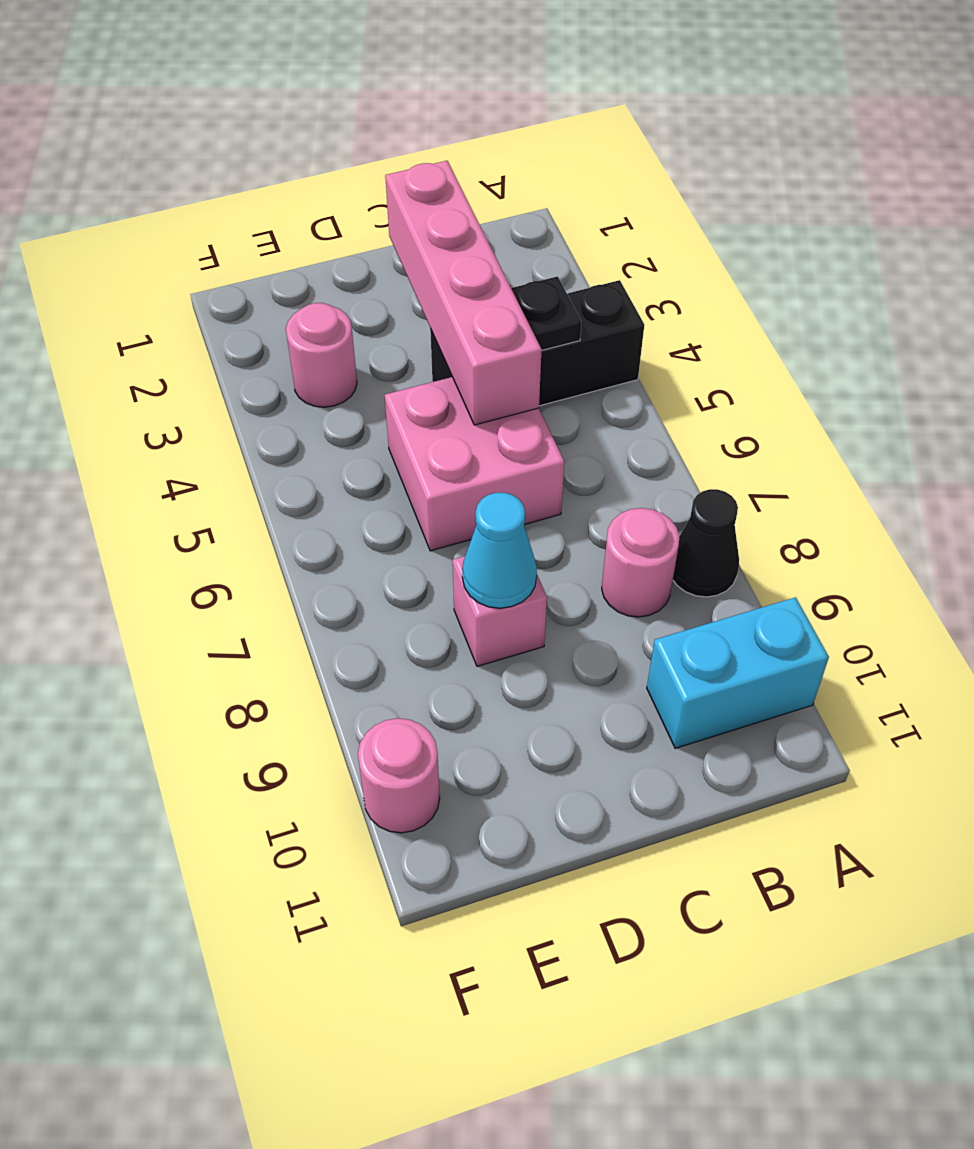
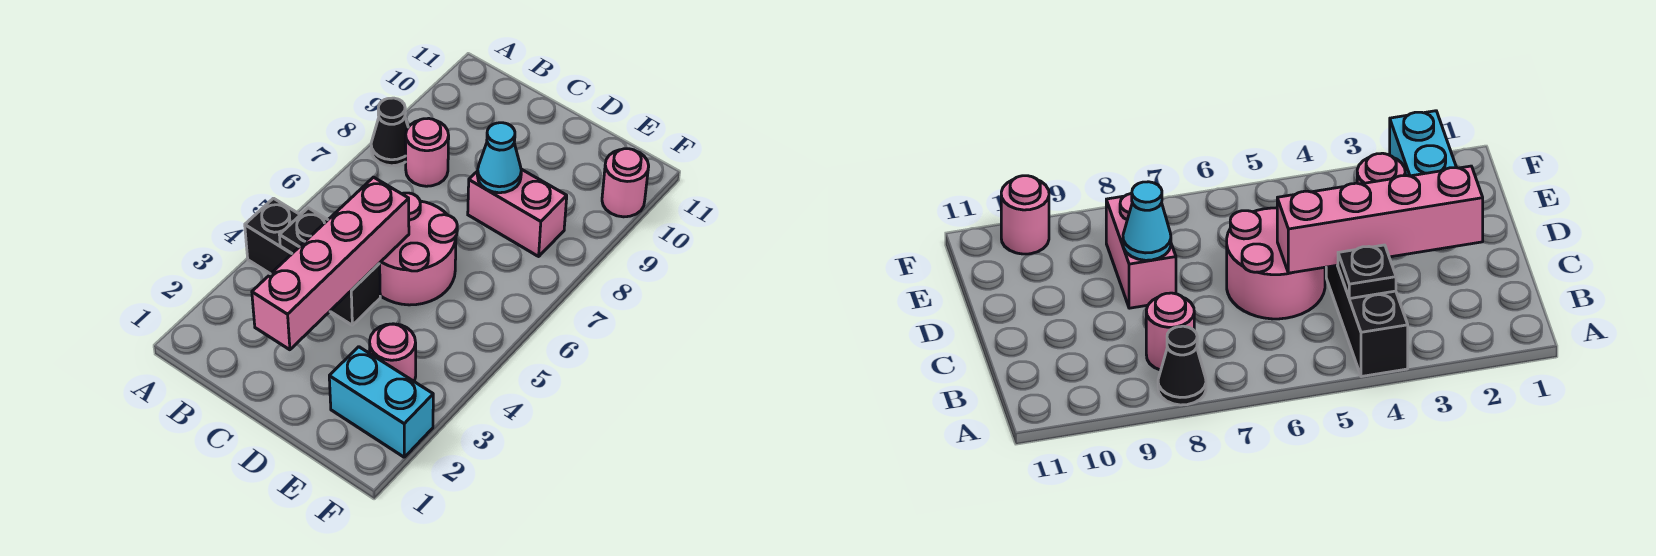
cyan brick A10:B10 level 1 -> cyan brick E2:F2 level 1
pink brick C5:D6 level 1 -> pink round brick C5:D6 level 1
pink brick D8 level 1 -> pink brick D8:E8 level 1

